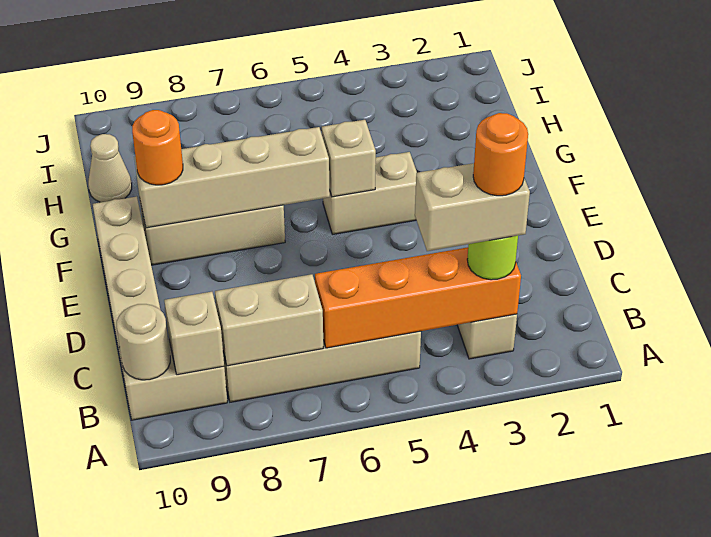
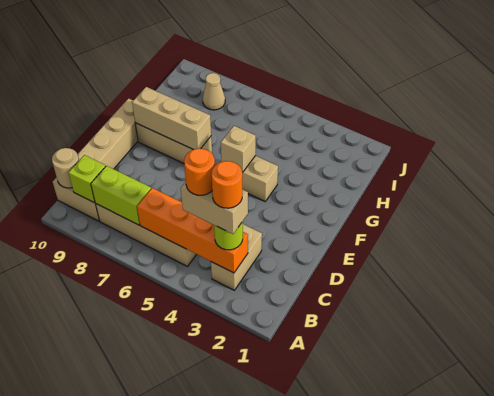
tan brick B7:B8 level 2 -> lime brick B7:B8 level 2
tan brick B9 level 2 -> lime brick B9 level 2
tan brick F6:F9 level 2 -> tan brick F7:F9 level 2
orange round brick F9 level 3 -> orange round brick B4 level 5
tan cone H10 level 1 -> tan cone I8 level 1

